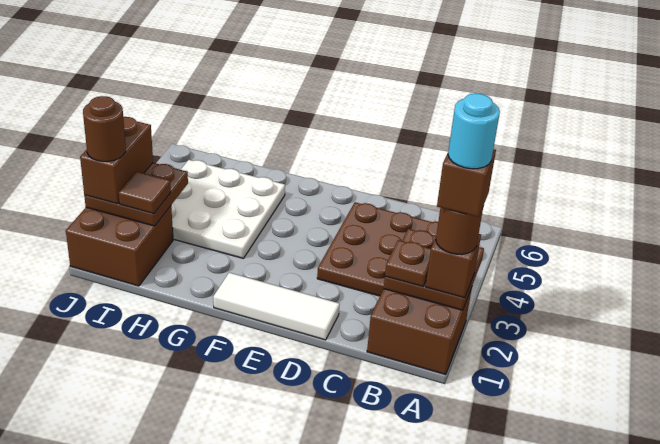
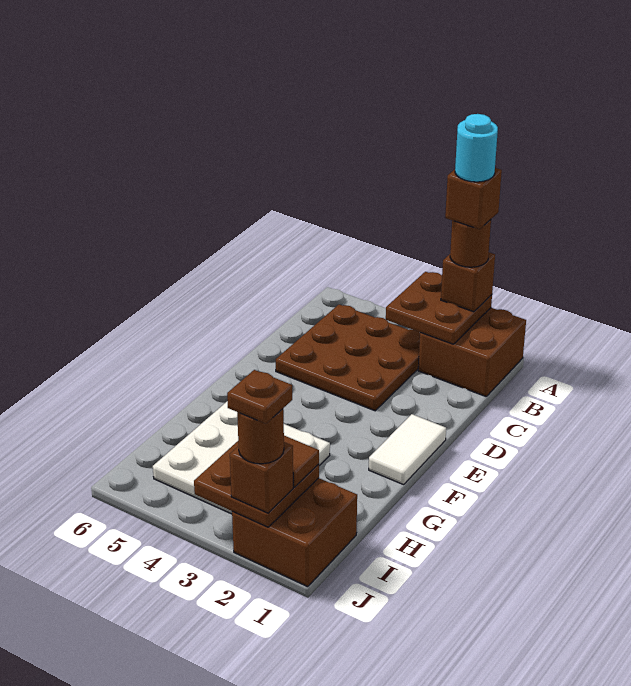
brown plate B2 level 3 -> brown plate J2 level 5
white tile D1:F1 level 1 -> white tile E1:F1 level 1
brown brick J2:J3 level 3 -> brown brick J2 level 3

